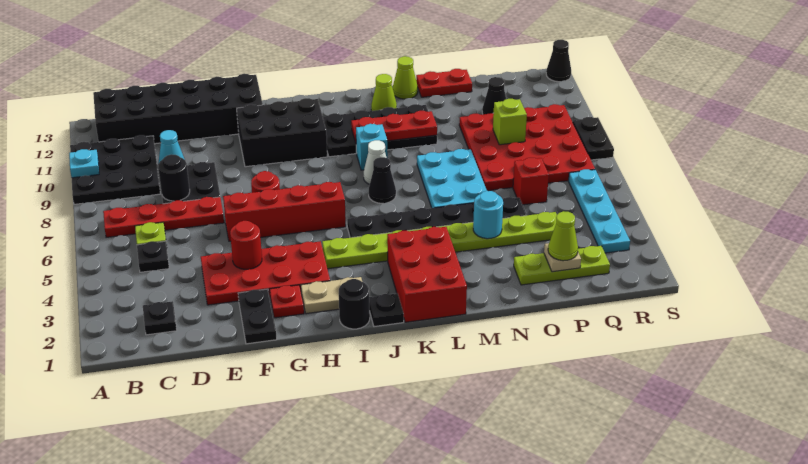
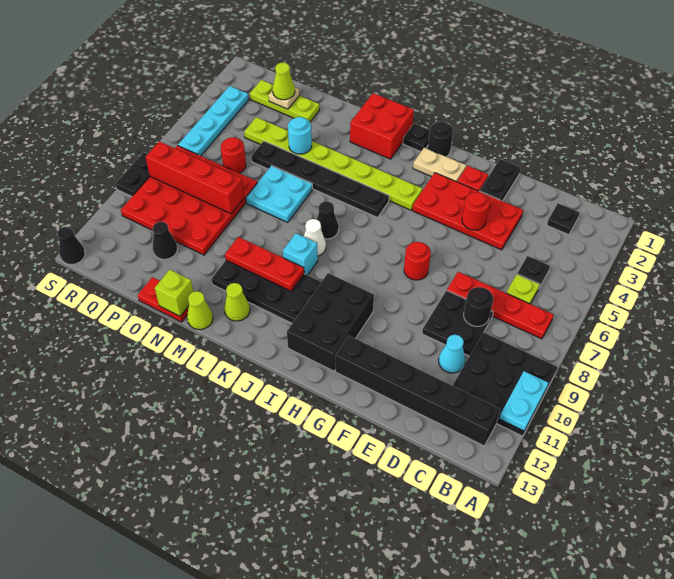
cyan plate A10 level 2 -> cyan plate A10:A11 level 2
black brick B12:G13 level 1 -> black brick B12:G12 level 1
red brick F6:I6 level 1 -> red brick O8:R8 level 2
black brick G10:I11 level 1 -> black brick H10:I12 level 1
red brick K1:L3 level 1 -> red brick K1:L2 level 1
cyan plate M6:N8 level 1 -> cyan plate M6:N7 level 1
red brick P6 level 1 -> red round brick P6 level 1
lime brick P9 level 2 -> lime brick N13 level 2

